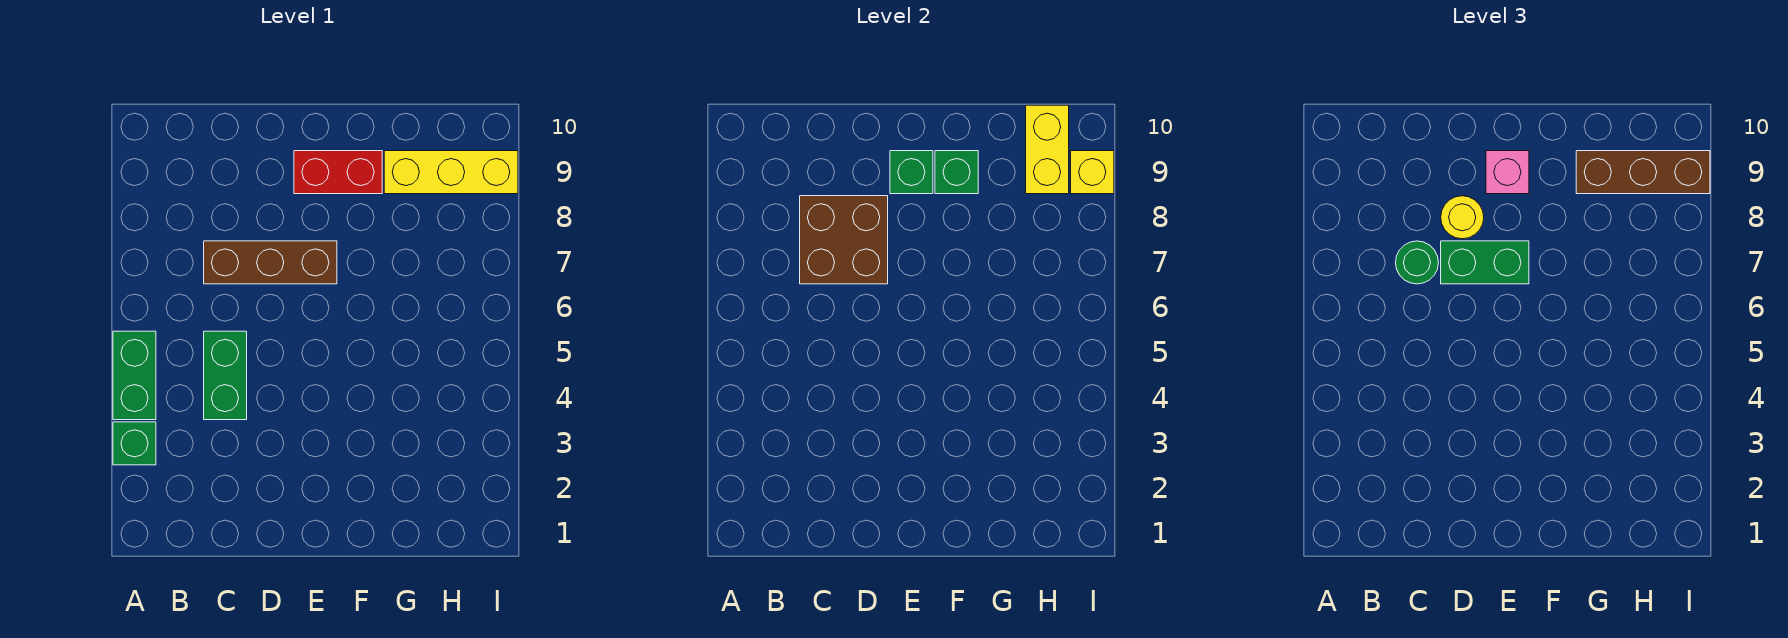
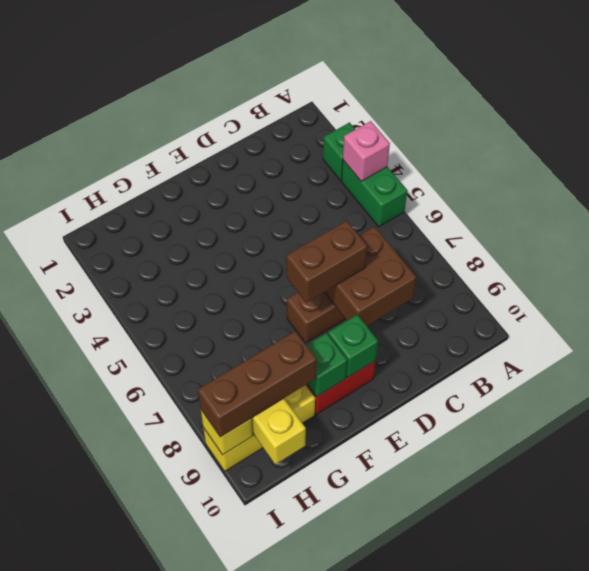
green brick C4:C5 level 1 -> none
green round brick C7 level 3 -> none
green brick D7:E7 level 3 -> brown brick D7:E7 level 3
yellow round brick D8 level 3 -> none
pink brick E9 level 3 -> pink brick A4 level 2

